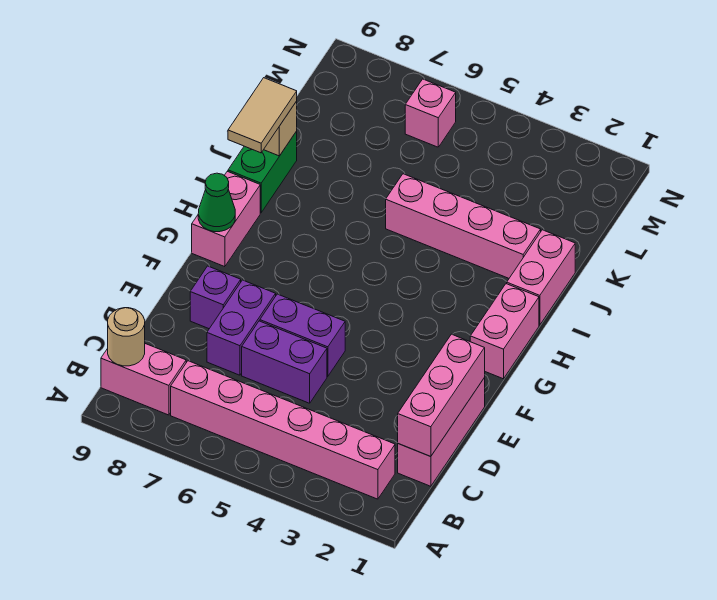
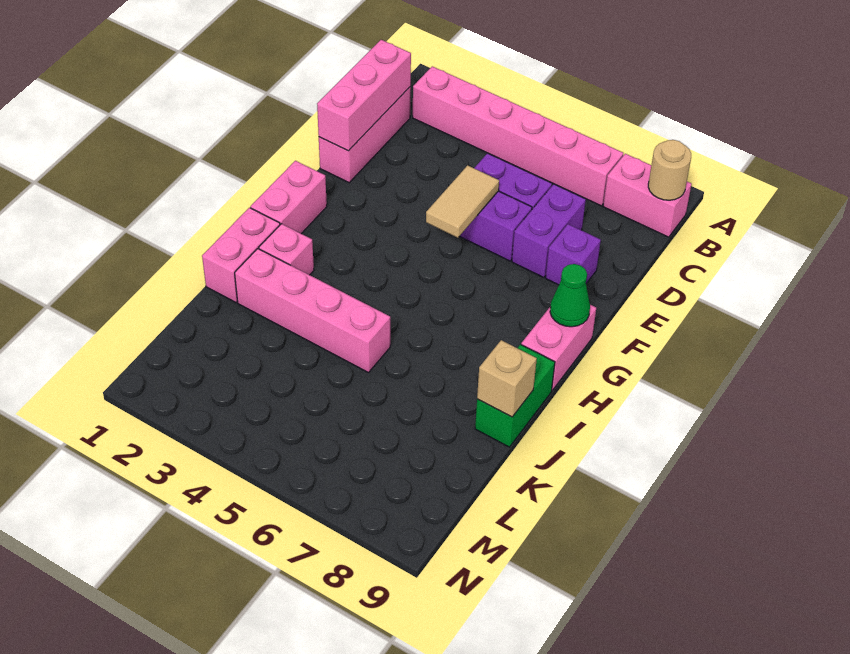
tan tile I9:J9 level 3 -> tan tile E5:F5 level 2
pink brick M6 level 1 -> pink brick I2 level 1

